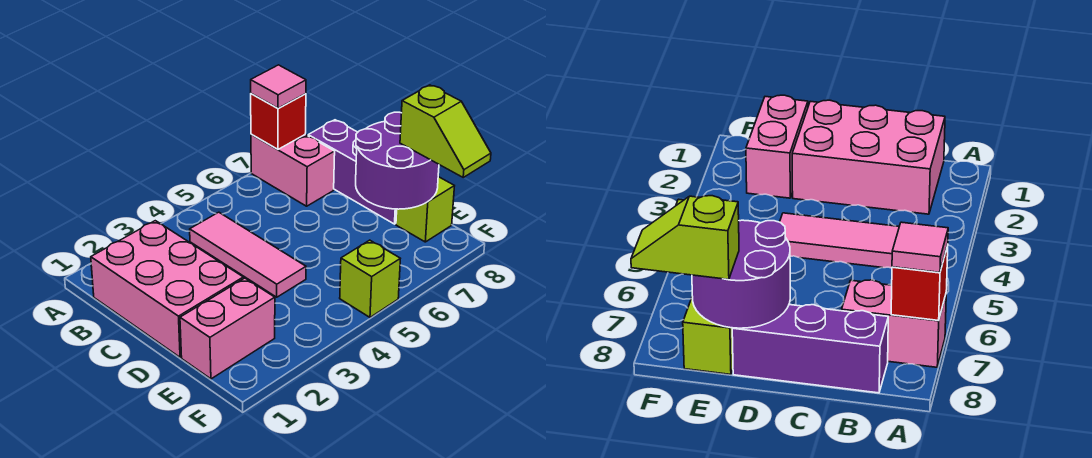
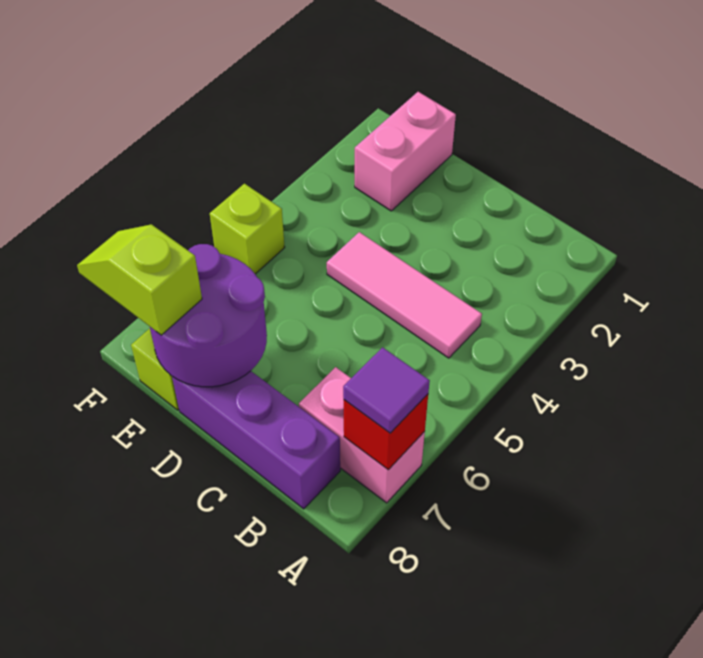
pink tile A7 level 3 -> purple tile A7 level 3
pink brick B1:D2 level 1 -> none

